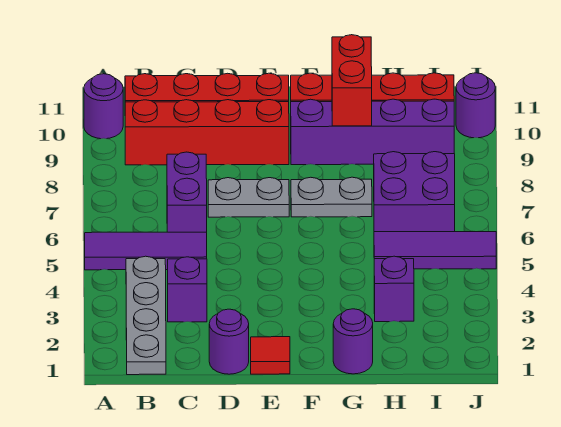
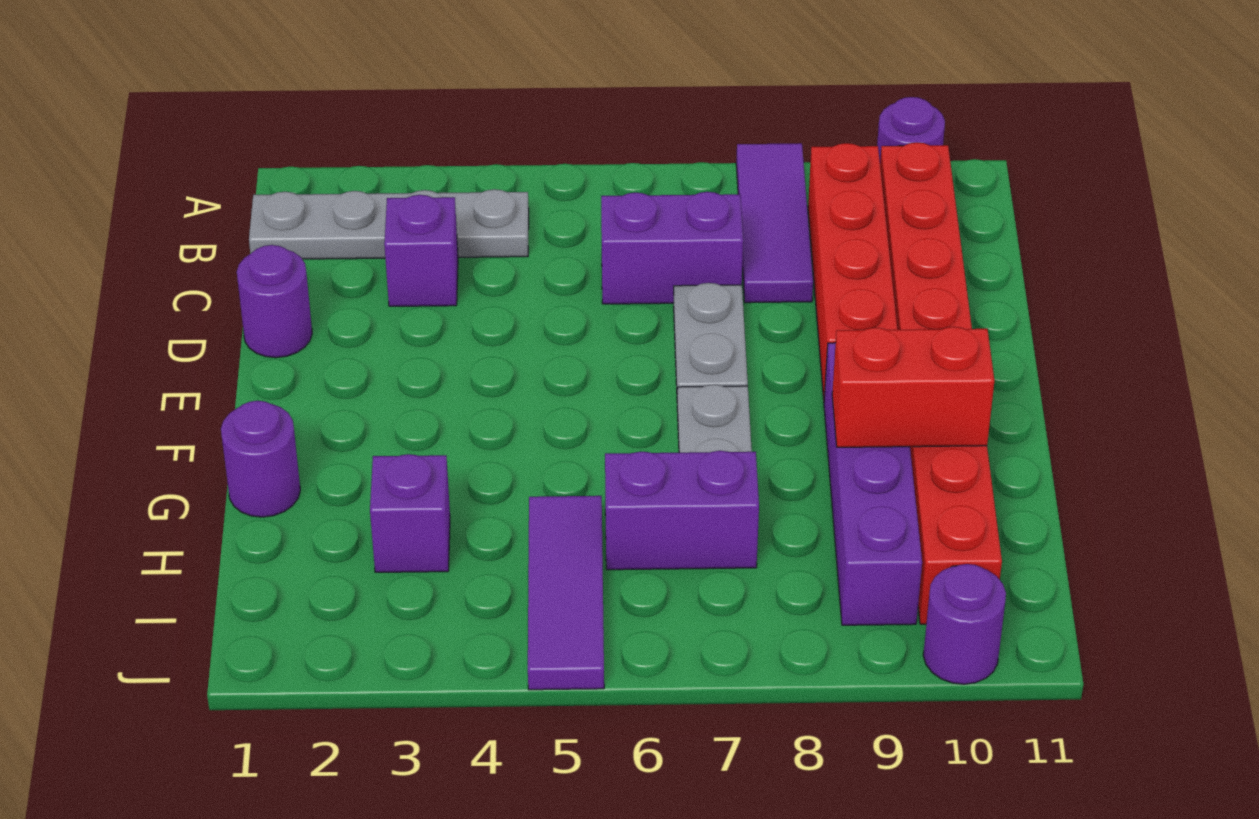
purple tile A5:C5 level 1 -> purple tile A8:C8 level 1
red tile E1 level 1 -> none
purple brick H6:I7 level 1 -> purple brick H6:H7 level 1

